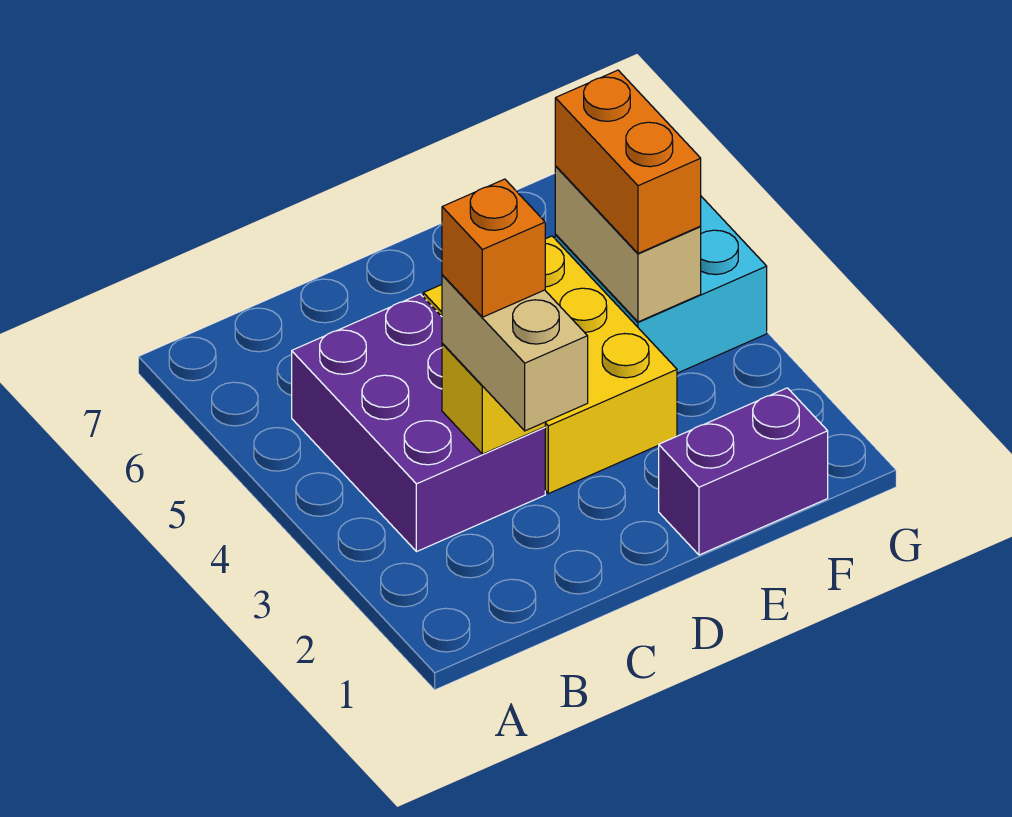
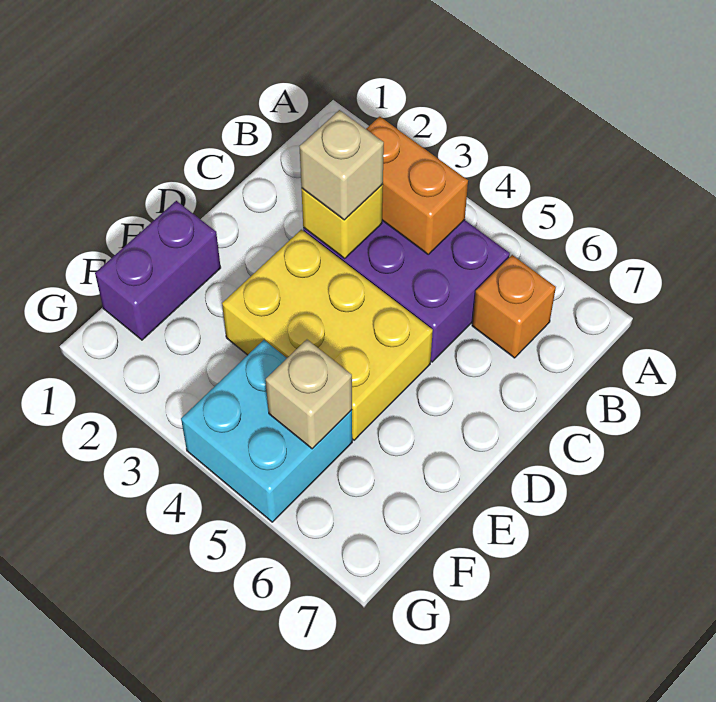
tan brick C2:C3 level 3 -> tan brick C3 level 3
orange brick C3 level 4 -> orange brick B6 level 1
tan brick F4:F5 level 2 -> tan brick F5 level 2
orange brick F4:F5 level 3 -> orange brick B3:B4 level 2

